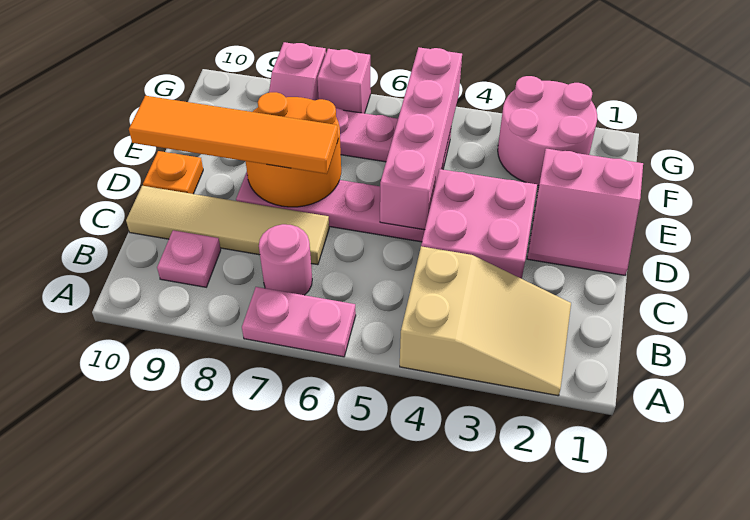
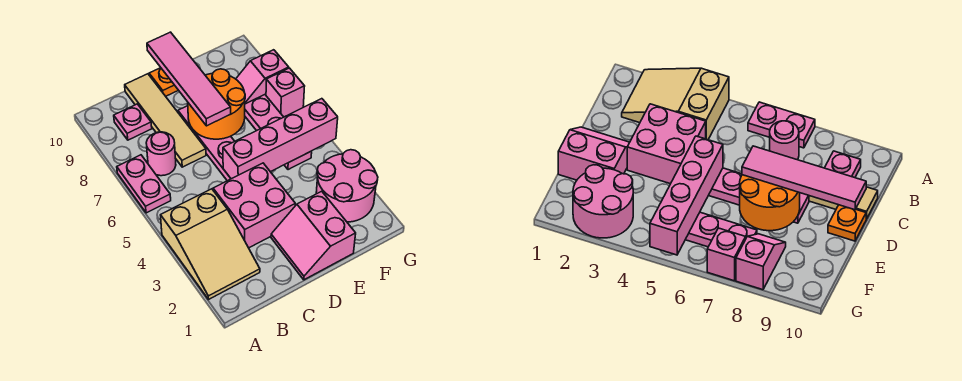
orange tile D7:D10 level 3 -> pink tile D7:D10 level 3

